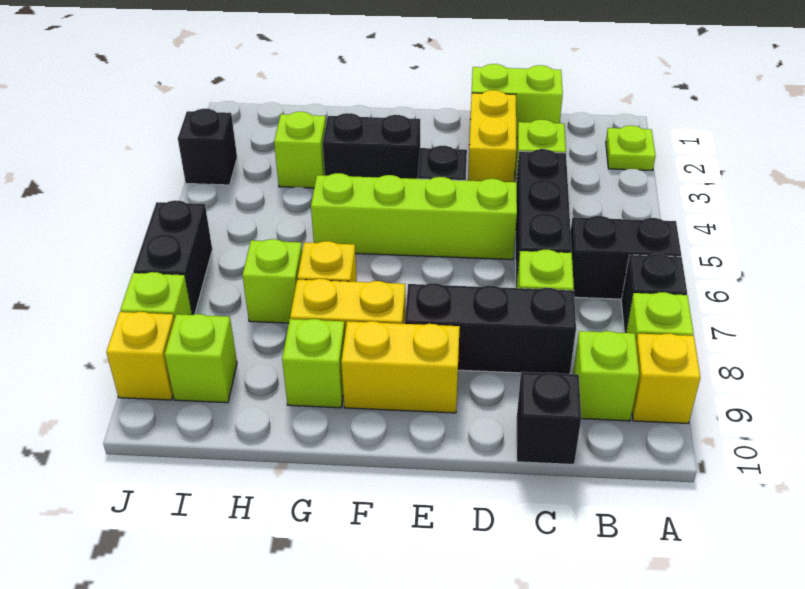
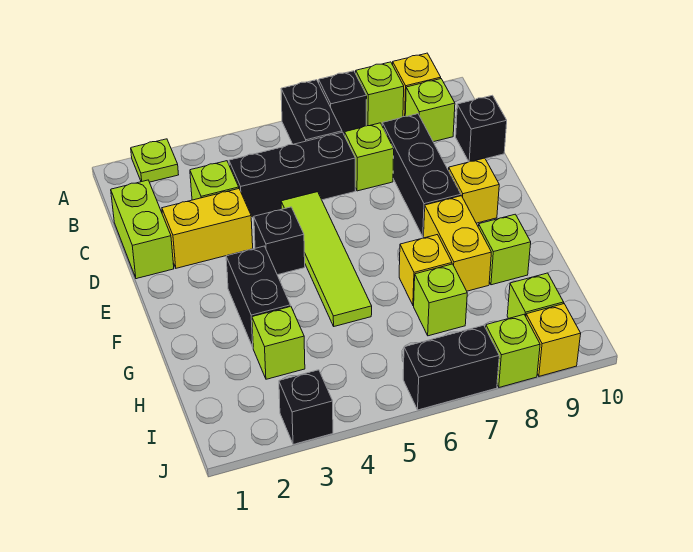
lime brick D5:G5 level 1 -> lime tile D5:G5 level 1
yellow brick E9:F9 level 1 -> yellow brick E9 level 1

